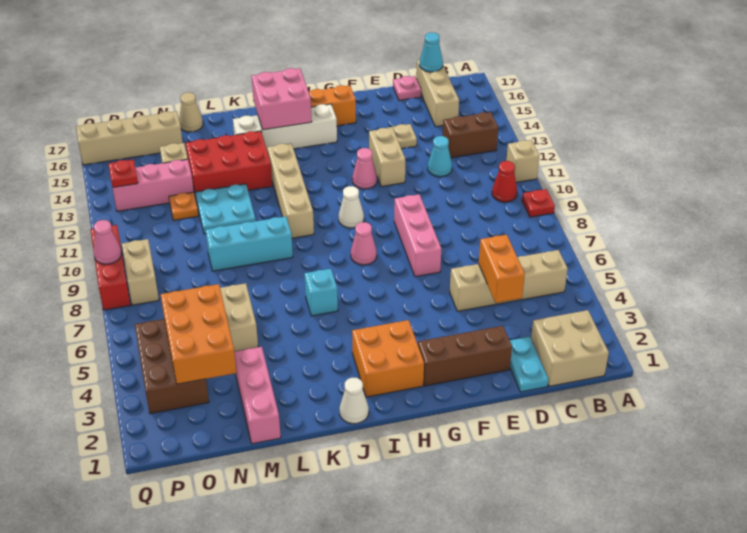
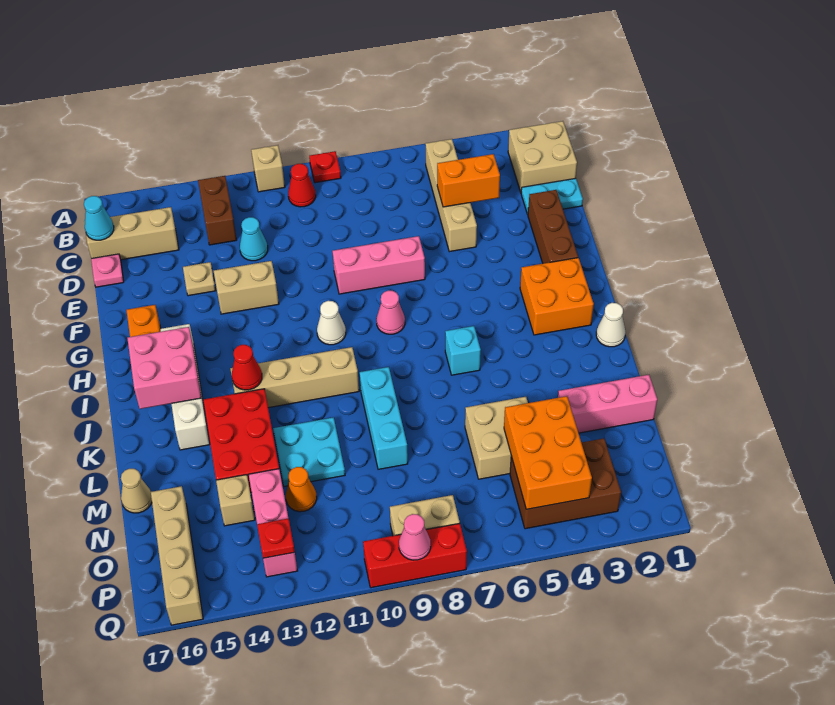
pink cone G12 level 1 -> none
none -> red cone J13 level 2
orange brick N3:O5 level 2 -> orange brick N4:P5 level 2
orange plate N12 level 1 -> orange cone N12 level 1

